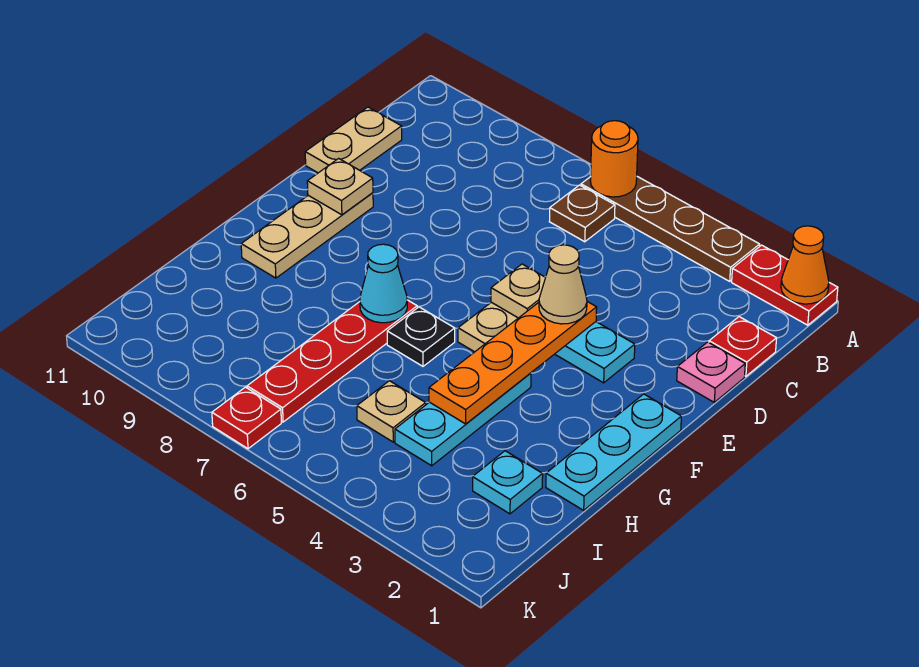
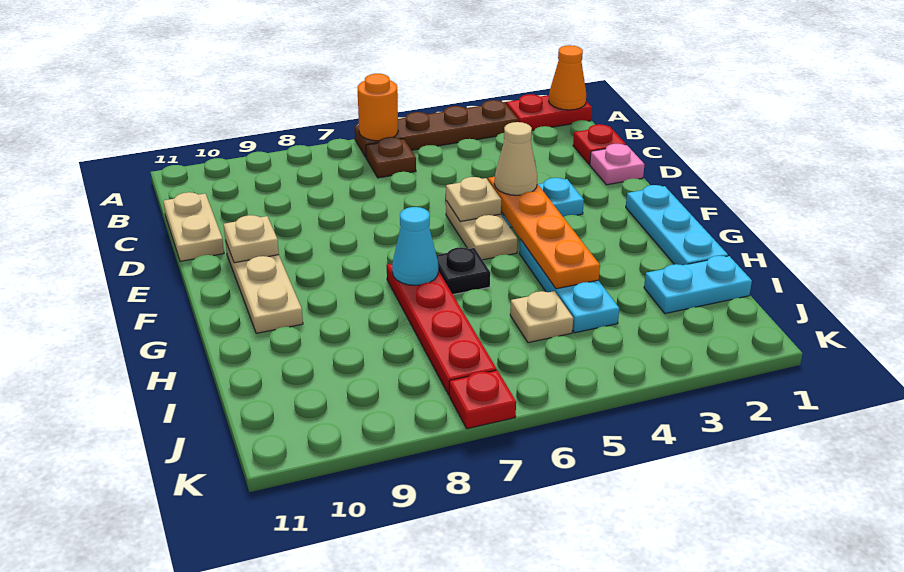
cyan plate I2 level 1 -> cyan plate I1:I2 level 1

